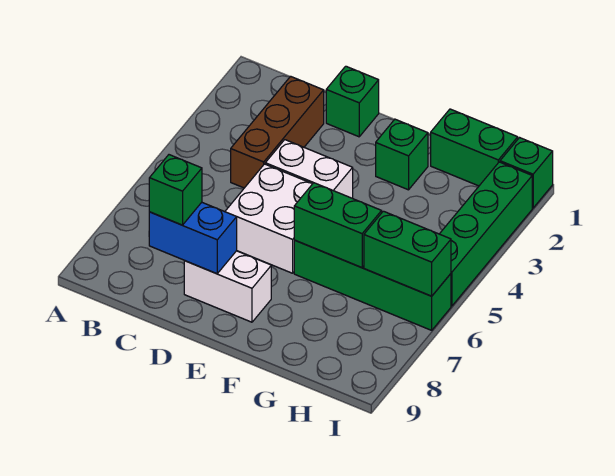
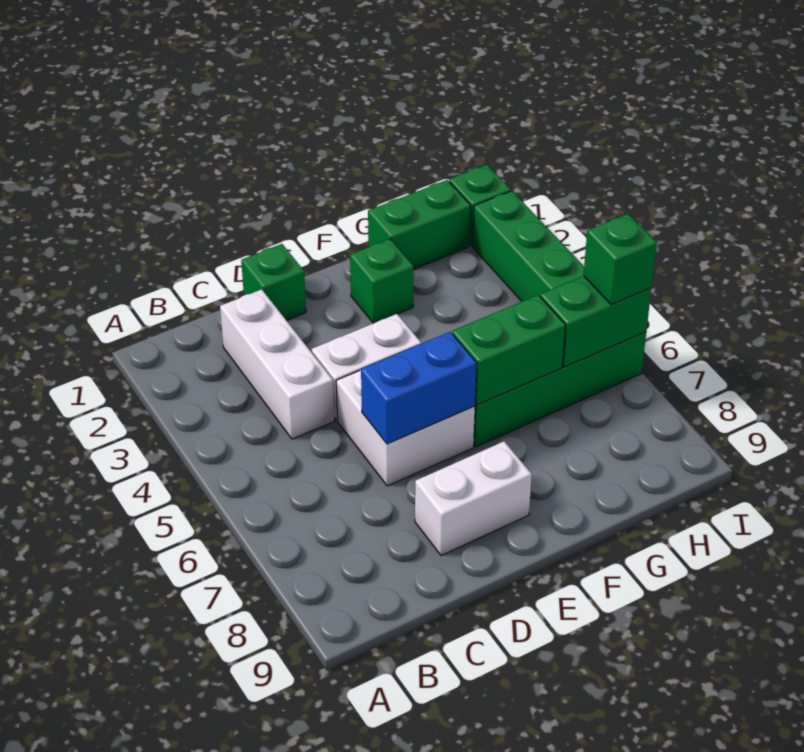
brown brick C2:C4 level 1 -> white brick C2:C4 level 1
blue brick C8:D8 level 2 -> blue brick D6:E6 level 2
green brick C8 level 3 -> green brick I6 level 3

